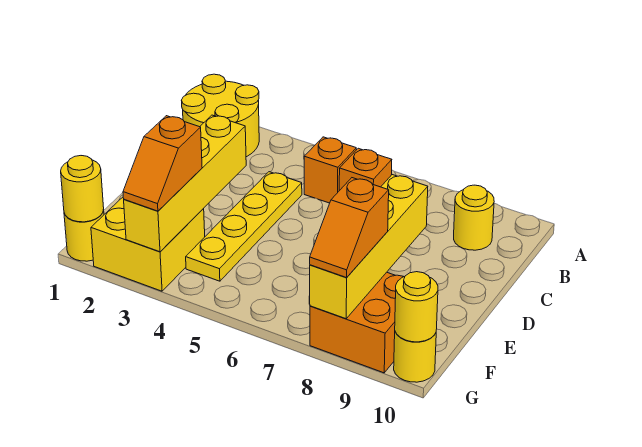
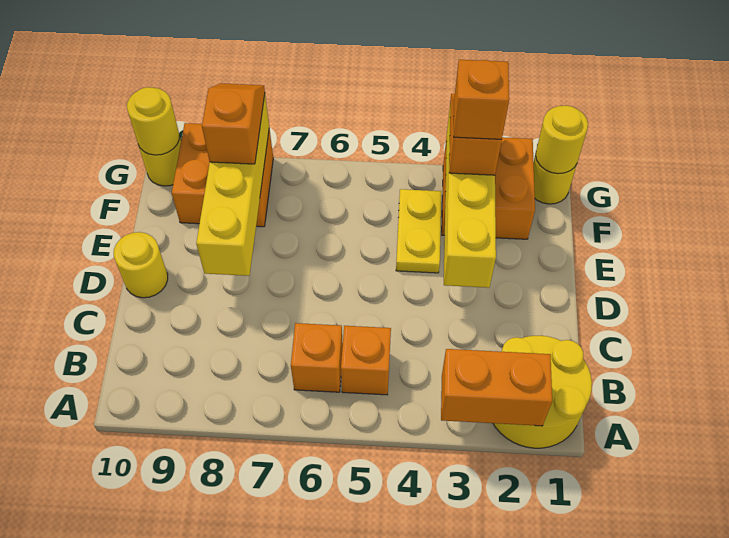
none -> orange brick A2:A3 level 2
yellow round brick B9 level 1 -> yellow round brick D10 level 1
yellow plate C4:F4 level 1 -> yellow plate E4:F4 level 1
yellow brick F2:G3 level 1 -> orange brick F2:G3 level 1
none -> orange brick F3 level 4

